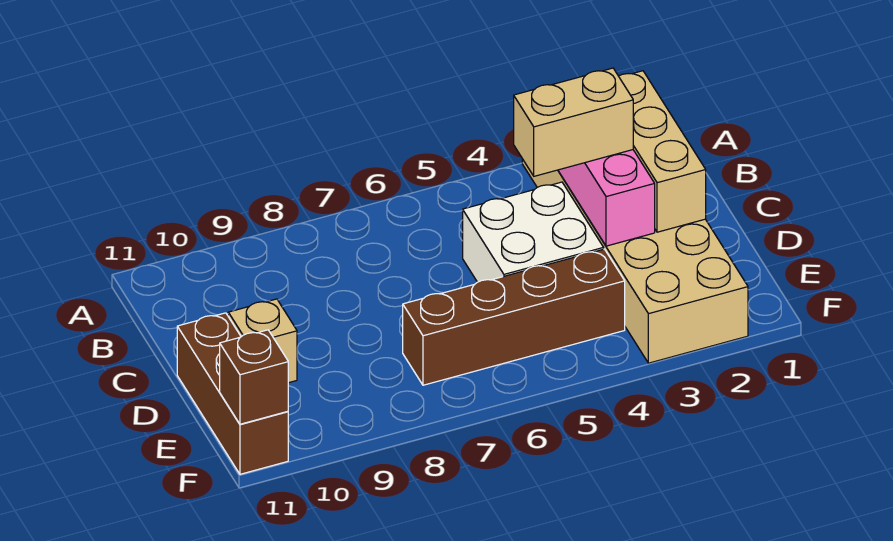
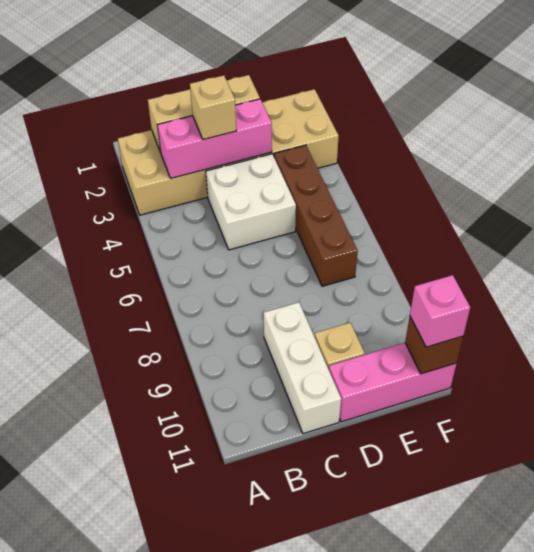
tan brick C3:C4 level 3 -> tan brick C3 level 3
none -> white brick C9:C11 level 1
brown brick D11:F11 level 1 -> pink brick D11:F11 level 1
none -> pink brick F11 level 3

